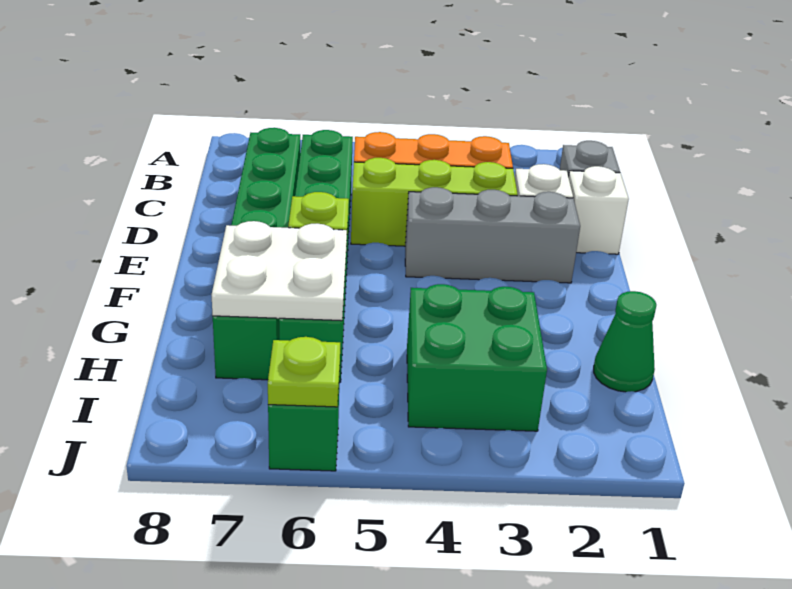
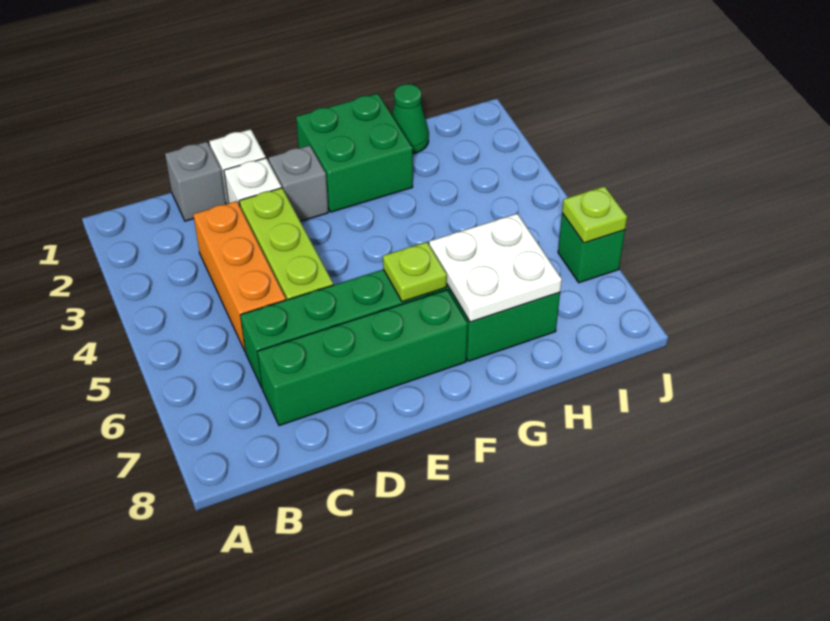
grey brick E2:E4 level 1 -> grey brick E2 level 1
green brick H3:I4 level 1 -> green brick F1:G2 level 1

